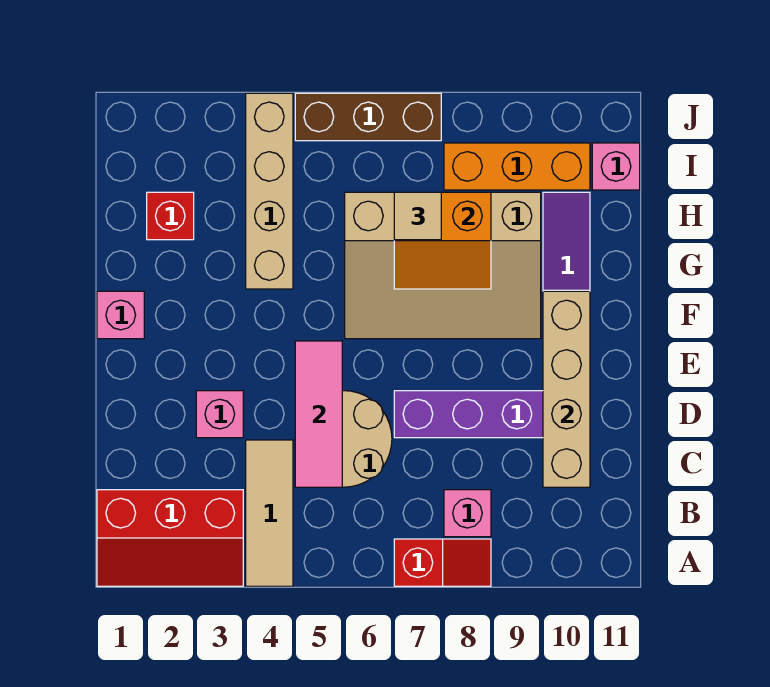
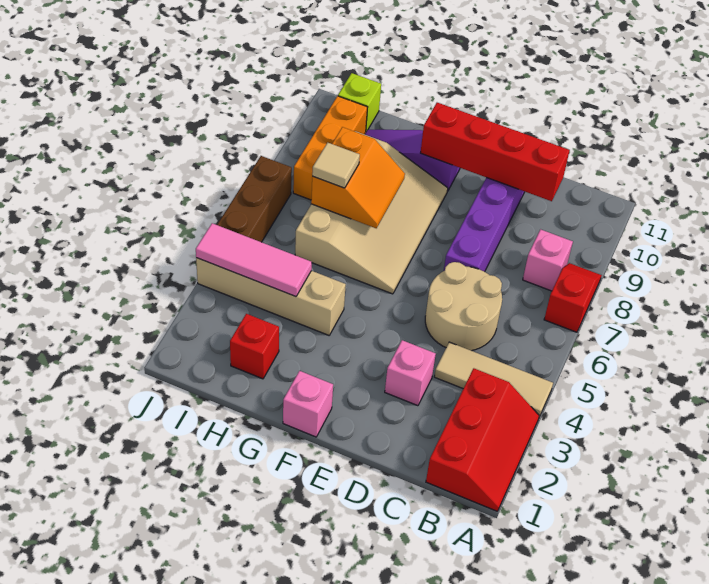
pink tile C5:E5 level 2 -> pink tile H4:J4 level 2
tan brick C10:F10 level 2 -> red brick C10:F10 level 2
pink brick I11 level 1 -> lime brick I11 level 1

